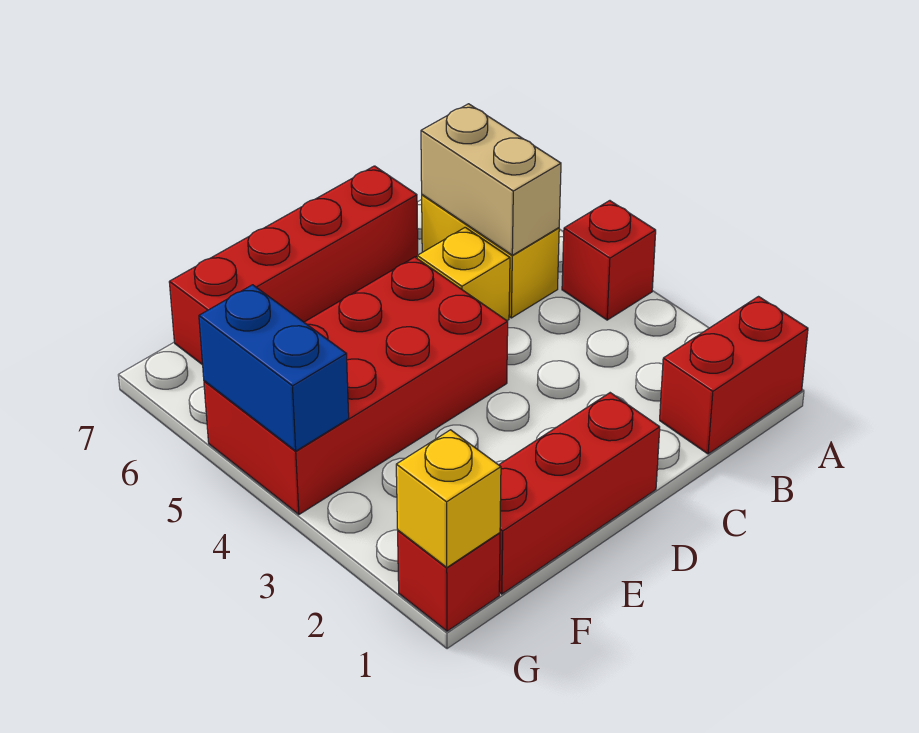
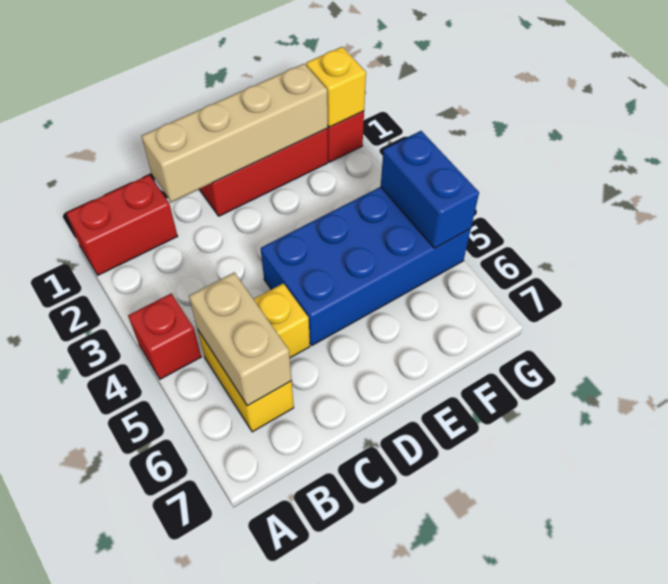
none -> tan brick C1:F1 level 2
red brick C7:F7 level 1 -> none
red brick D4:G5 level 1 -> blue brick D4:G5 level 1

